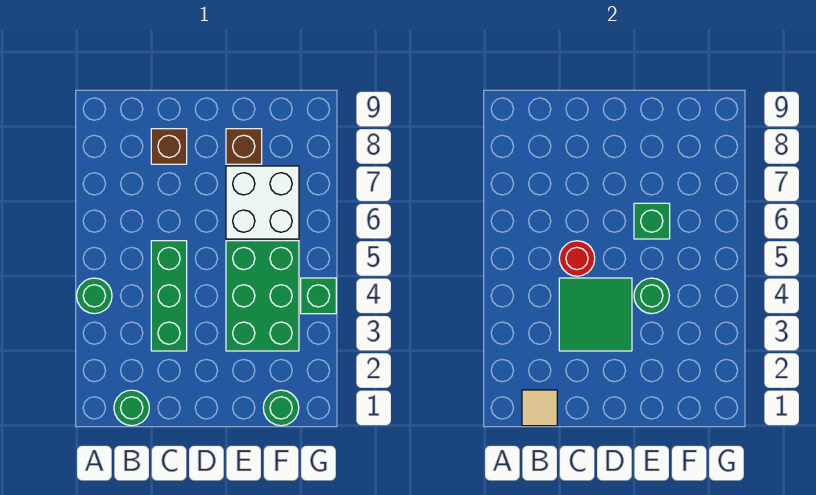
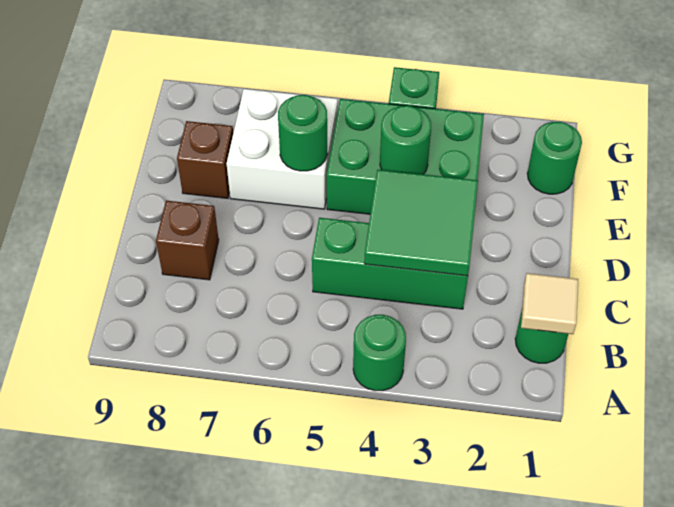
red round brick C5 level 2 -> none
green brick E6 level 2 -> green round brick E6 level 2

